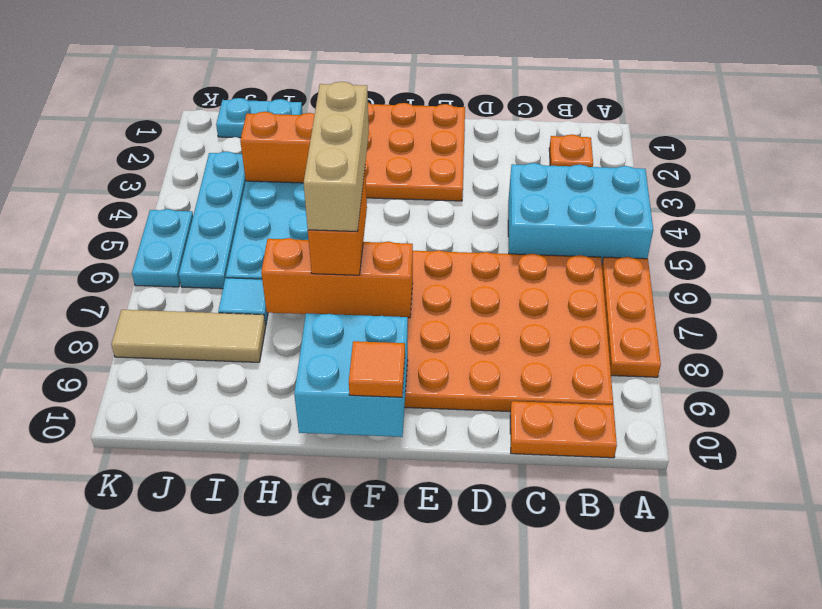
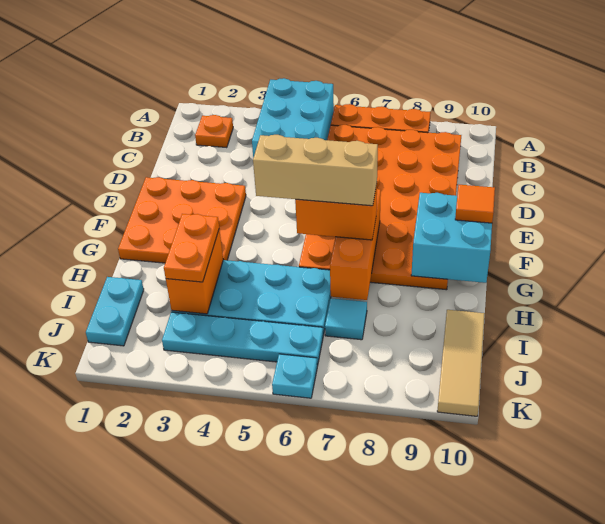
orange plate B10:C10 level 1 -> orange plate H3:I3 level 3
tan tile I8:K8 level 1 -> tan tile I10:K10 level 1
cyan plate K5:K6 level 1 -> cyan plate K6 level 1

